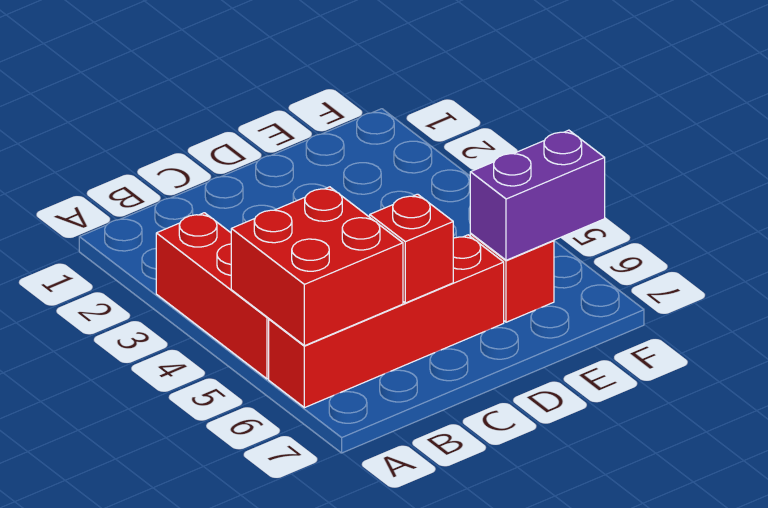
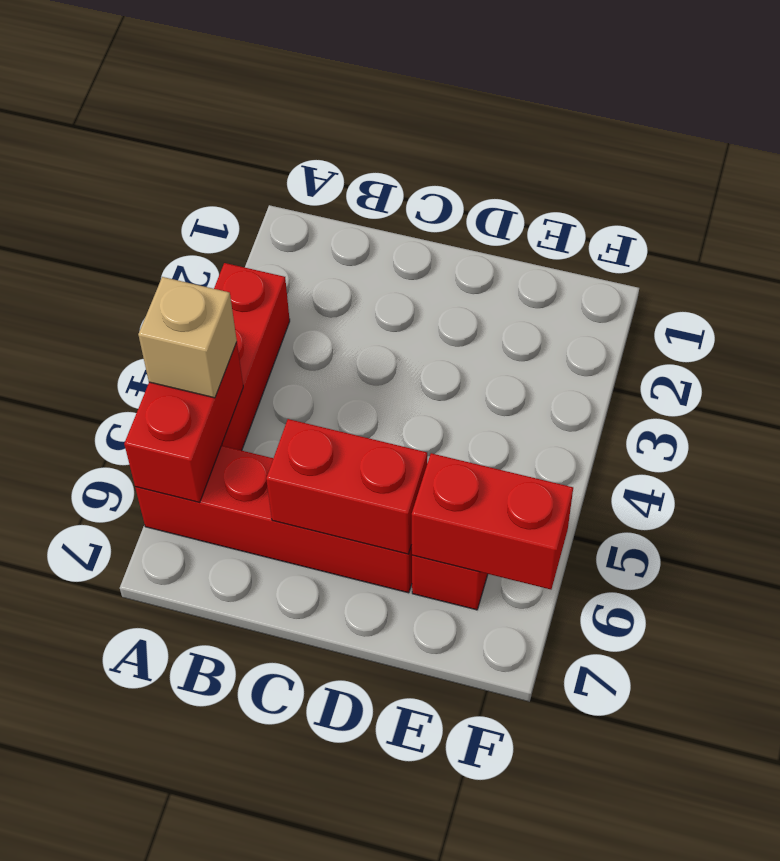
red brick A5:B6 level 2 -> red brick A5:A6 level 2
none -> tan brick A5 level 3
red brick C6 level 2 -> red brick C6:D6 level 2
purple brick E6:F6 level 2 -> red brick E6:F6 level 2

